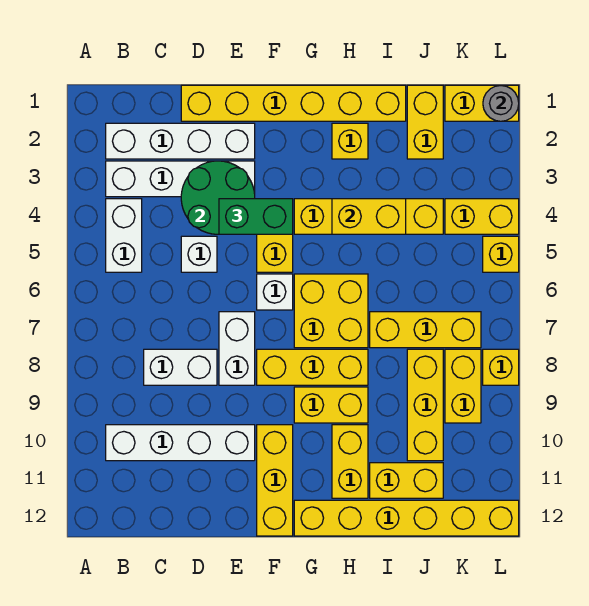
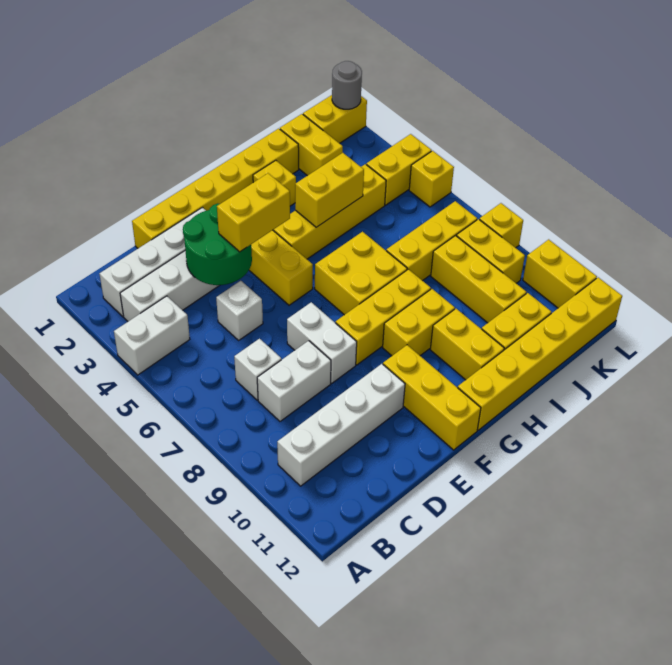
white brick B4:B5 level 1 -> white brick A4:B4 level 1
green brick E4:F4 level 3 -> yellow brick E4:F4 level 3
white brick F6 level 1 -> white brick C7 level 1
none -> yellow brick L10:L11 level 1

